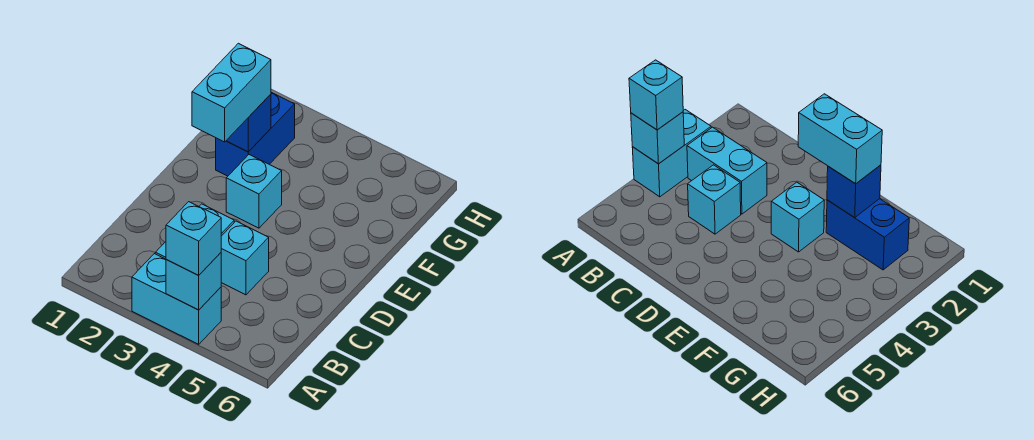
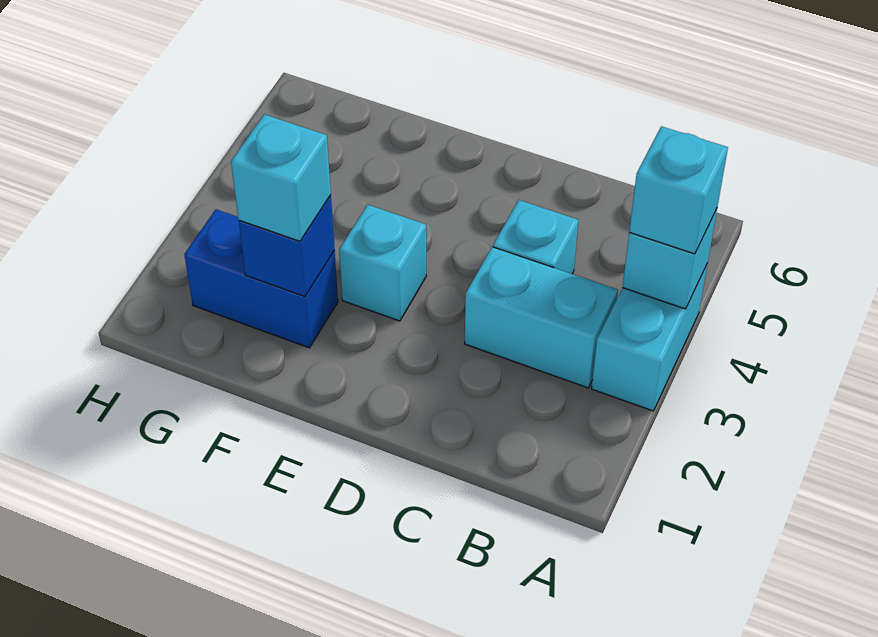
cyan brick E2:F2 level 3 -> cyan brick F2 level 3

